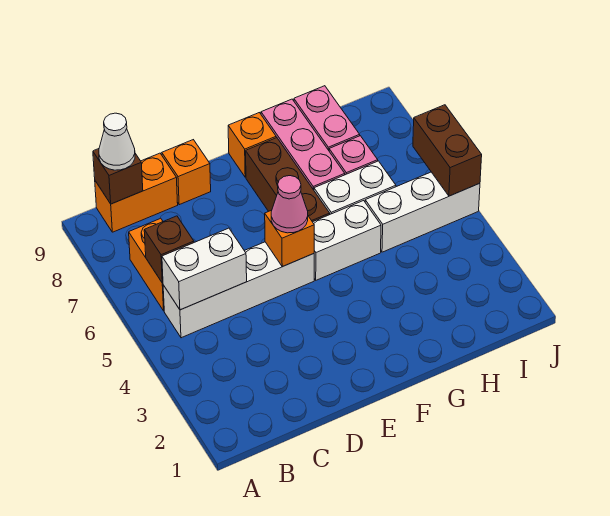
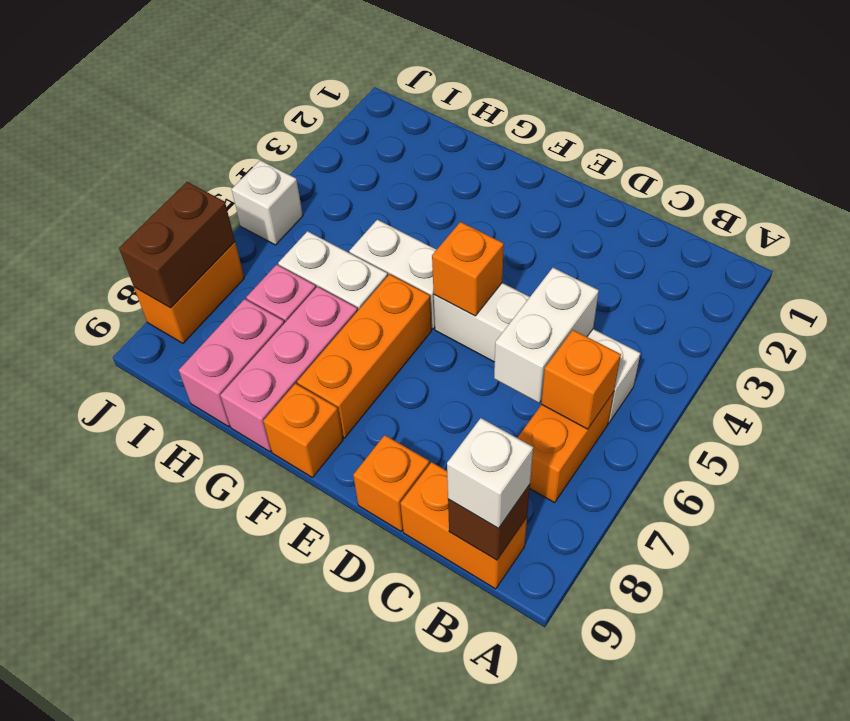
white brick B5:C5 level 2 -> white brick C5:C6 level 2
brown brick B6 level 2 -> orange brick B6 level 2
white cone B9 level 3 -> white brick B9 level 3
pink cone E5 level 3 -> none
brown brick F6:F8 level 1 -> orange brick F6:F8 level 1
white brick H5:J5 level 1 -> white brick J5 level 1
brown brick J5:J6 level 2 -> brown brick J7:J8 level 2
none -> orange brick J7:J8 level 1

